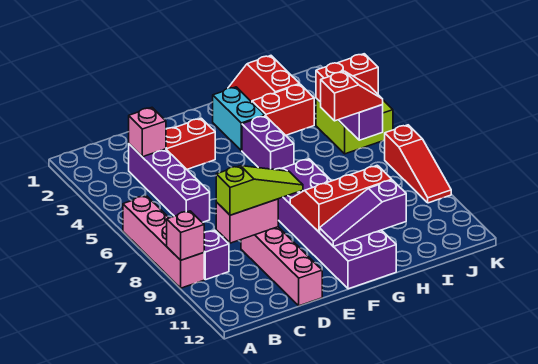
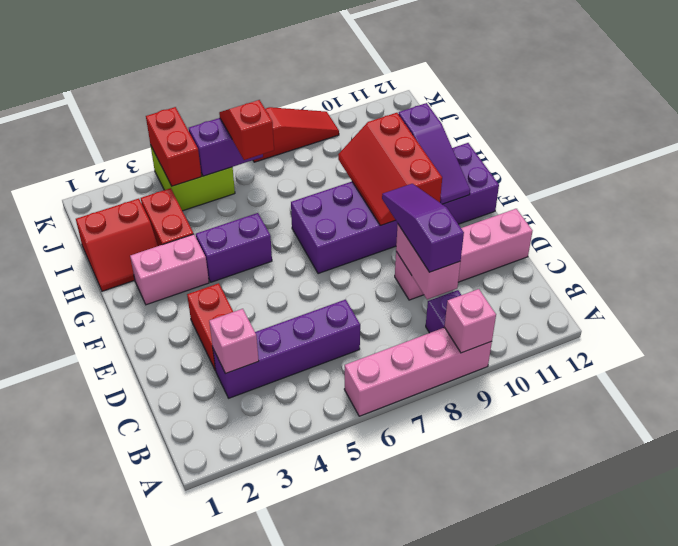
lime slope C9:E9 level 3 top C -> purple slope C9:E9 level 3 top C
cyan brick G2:G3 level 1 -> pink brick G2:G3 level 1

